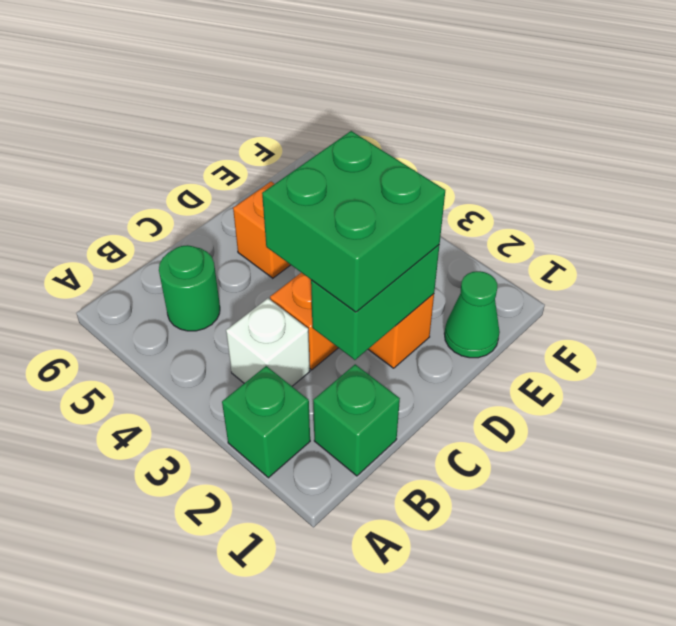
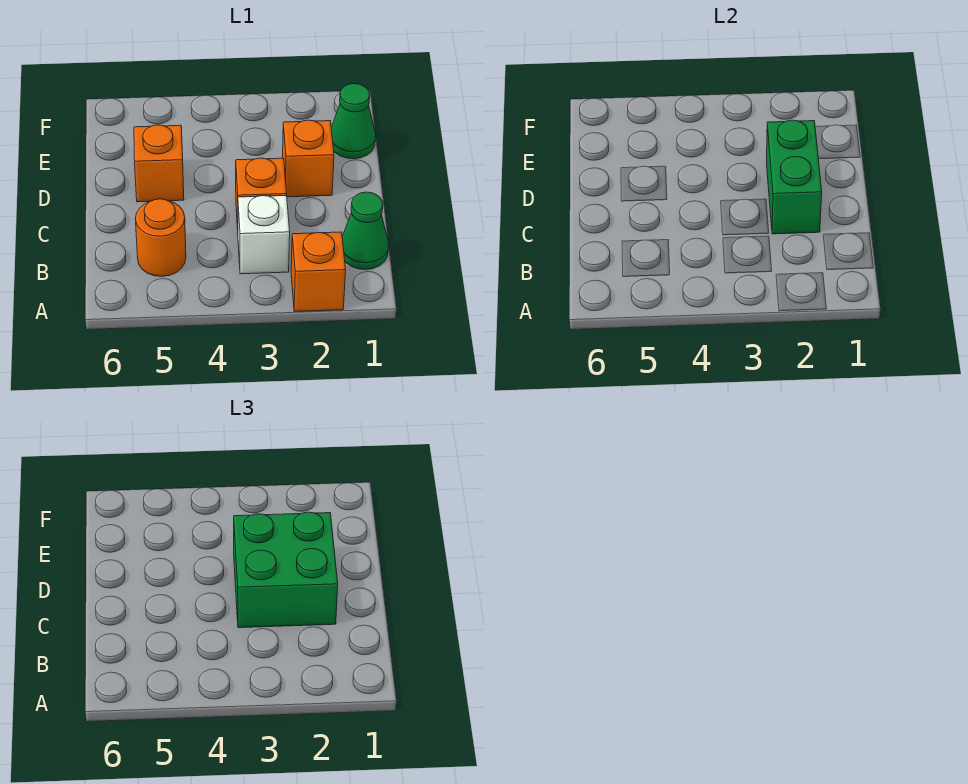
green brick A2 level 1 -> orange brick A2 level 1
green brick B1 level 1 -> green cone B1 level 1
green round brick B5 level 1 -> orange round brick B5 level 1

